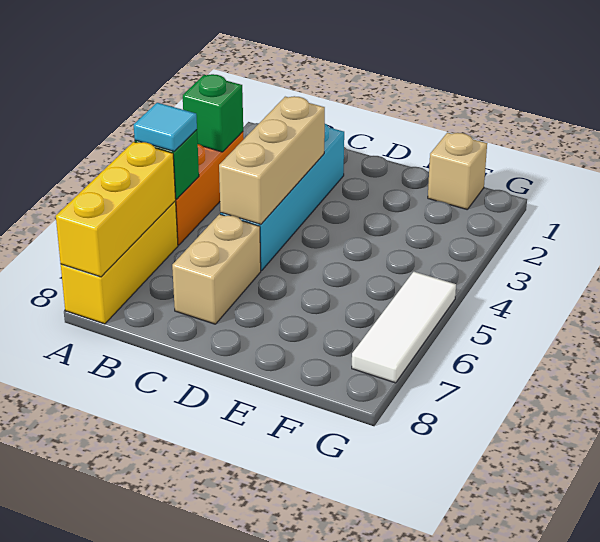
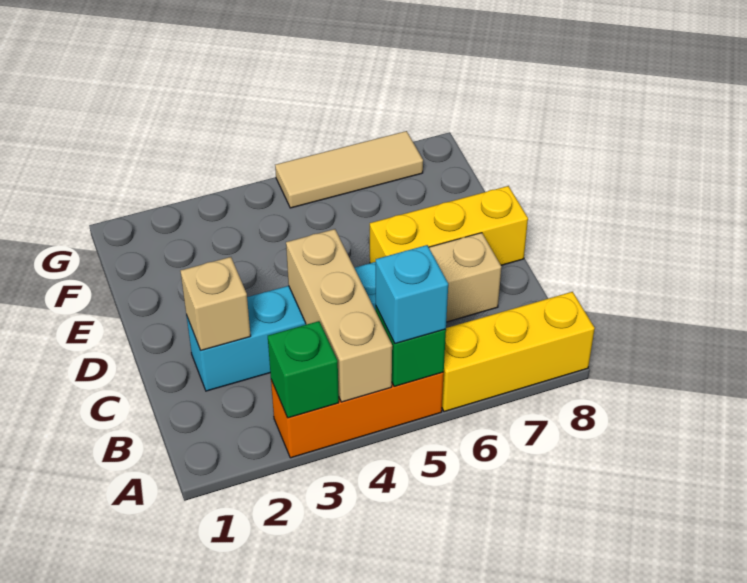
cyan tile A5 level 3 -> cyan brick A5 level 3
yellow brick A6:A8 level 2 -> yellow brick D6:D8 level 1
tan brick C3:C5 level 2 -> tan brick A4:C4 level 2
tan brick F1 level 1 -> tan brick C2 level 2
white tile G5:G7 level 1 -> tan tile G5:G7 level 1

